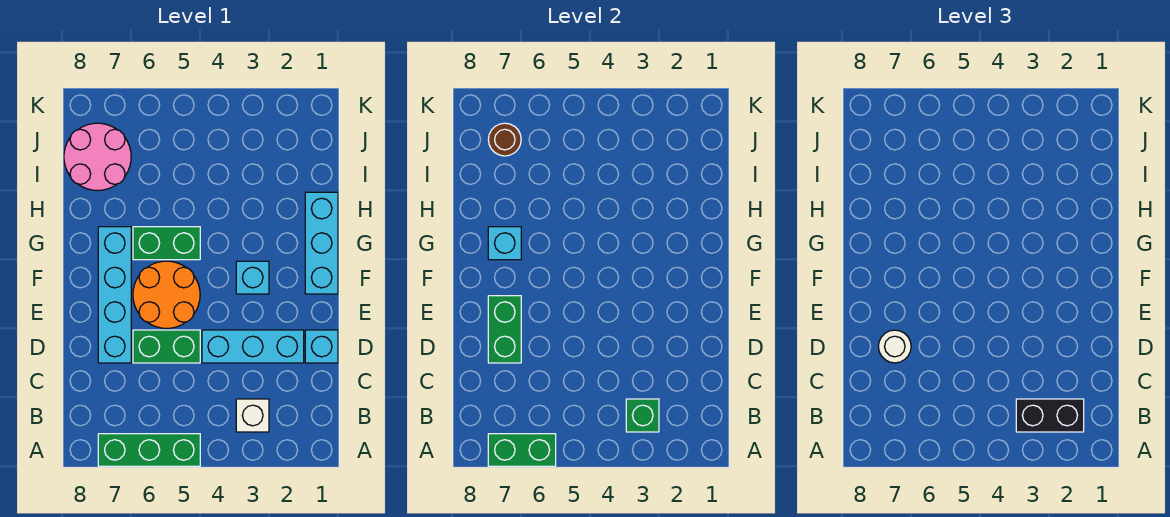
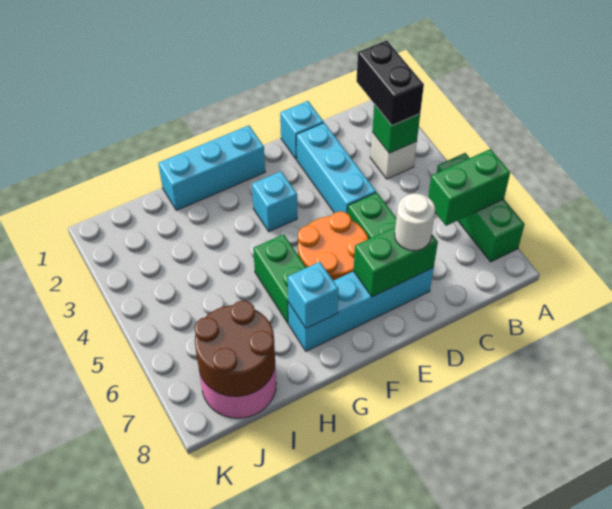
green brick A6:A7 level 2 -> green brick A6:B6 level 2
brown round brick J7 level 2 -> brown round brick I7:J8 level 2

